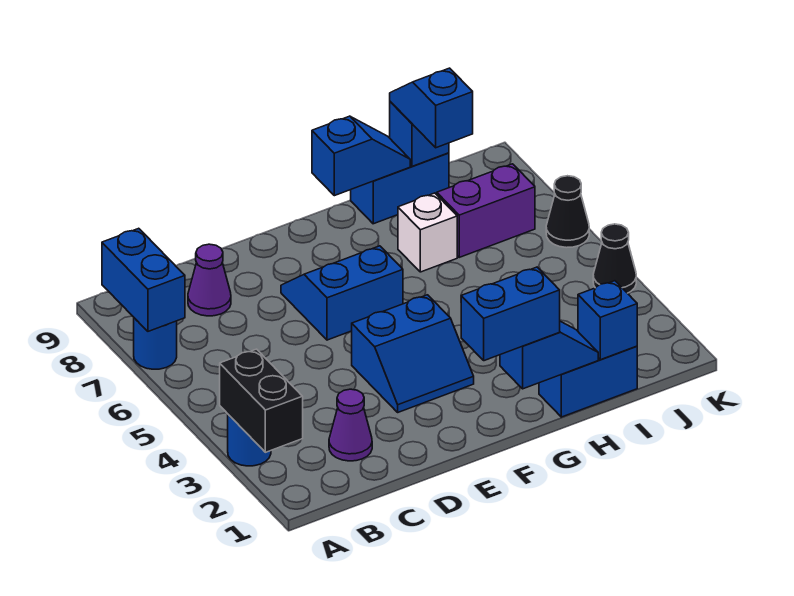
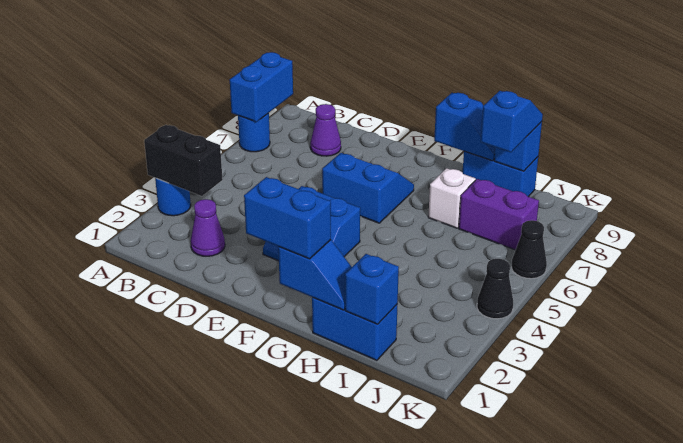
black brick A2:A3 level 2 -> black brick A3:B3 level 2

